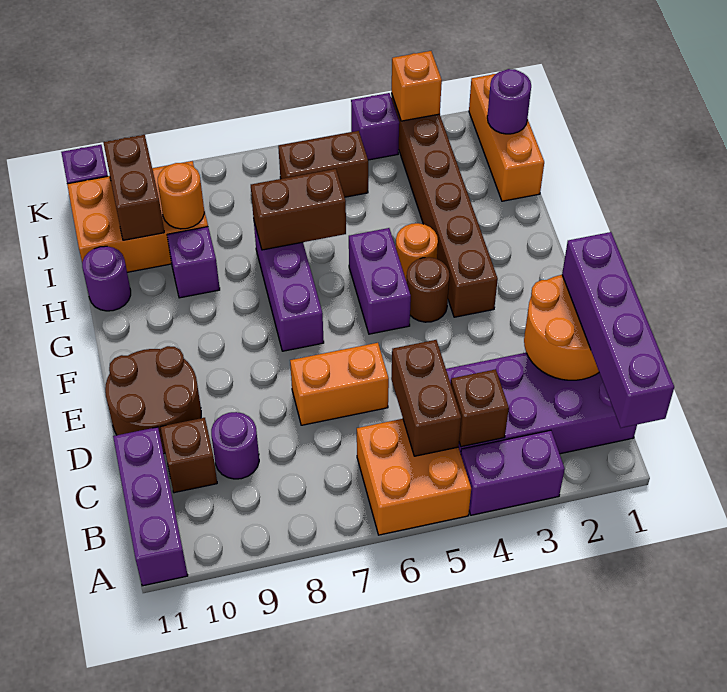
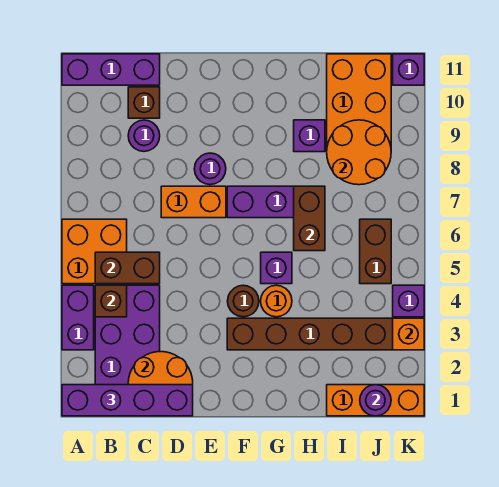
orange brick D6:D7 level 1 -> orange brick D7:E7 level 1
brown round brick D10:E11 level 1 -> none
purple brick F5:G5 level 1 -> purple brick G5 level 1
purple round brick H11 level 1 -> purple round brick E8 level 1
orange round brick I9 level 2 -> orange round brick I8:J9 level 2
brown brick I10:J10 level 2 -> none

